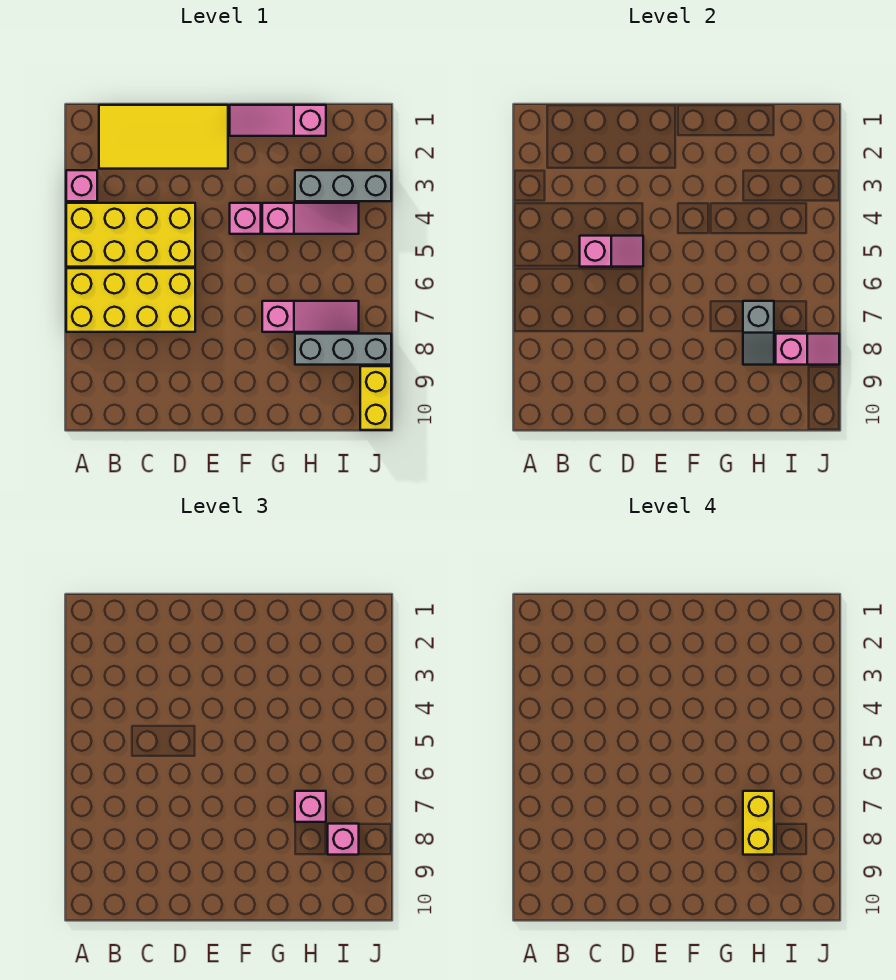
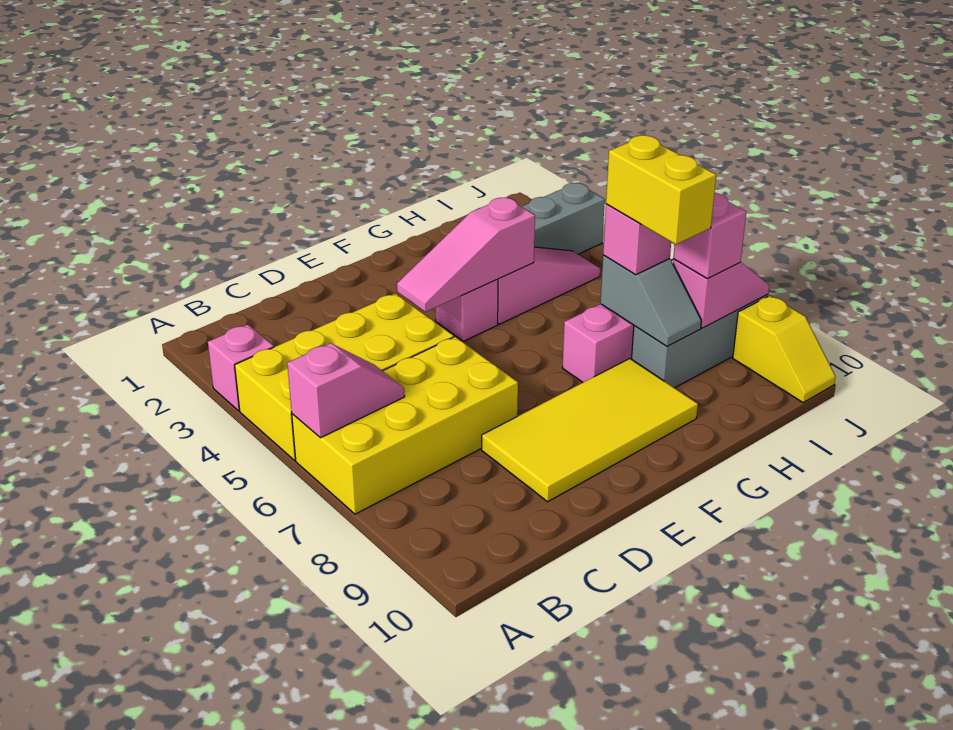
yellow tile B1:E2 level 1 -> yellow tile D8:G9 level 1
pink slope C5:D5 level 2 top C -> pink slope A6:B6 level 2 top A
pink slope F1:H1 level 1 top H -> pink slope E4:G4 level 2 top G
yellow brick J9:J10 level 1 -> yellow slope J9:J10 level 1 top 9

